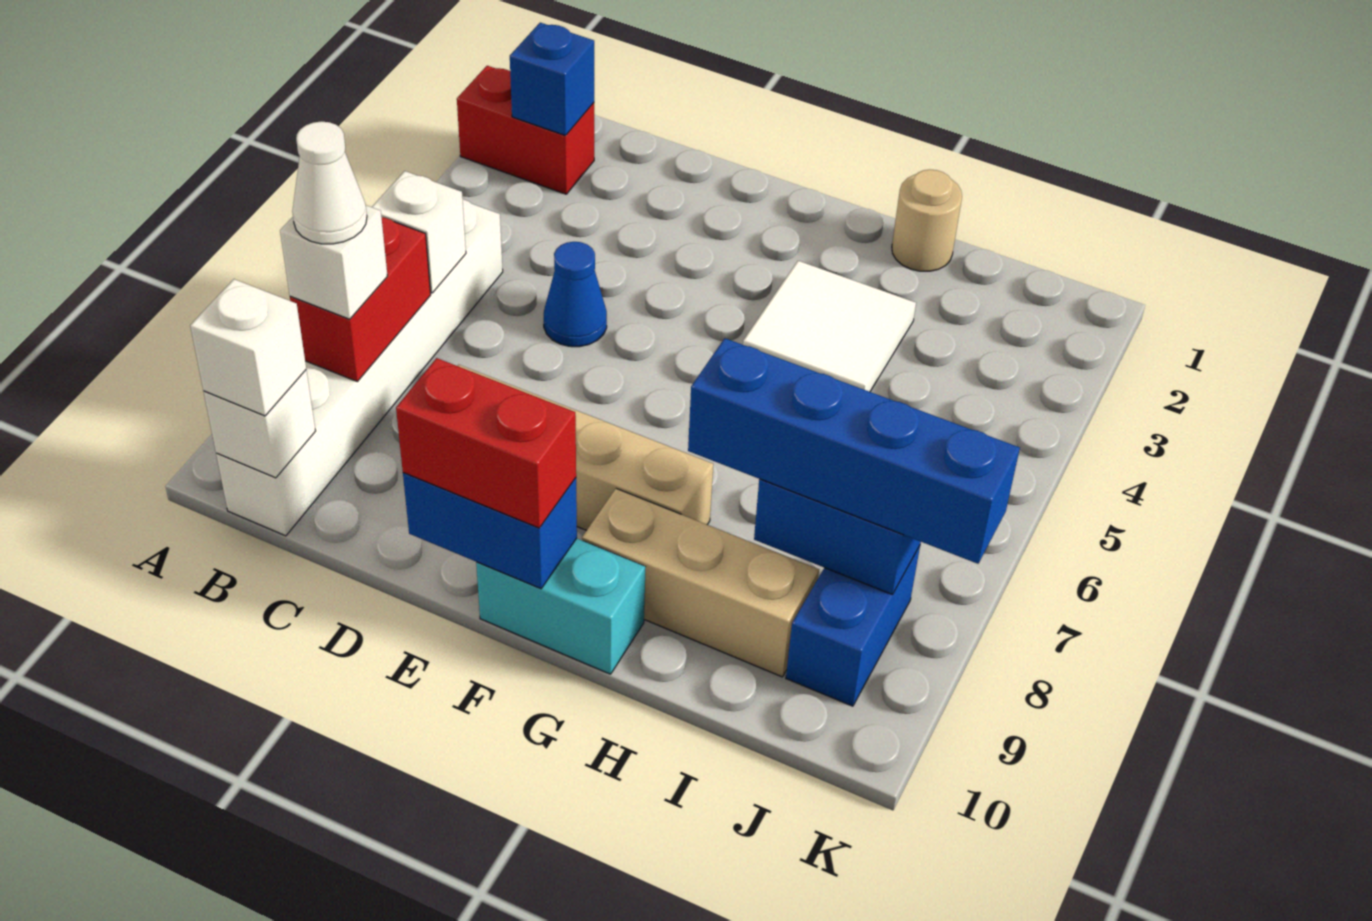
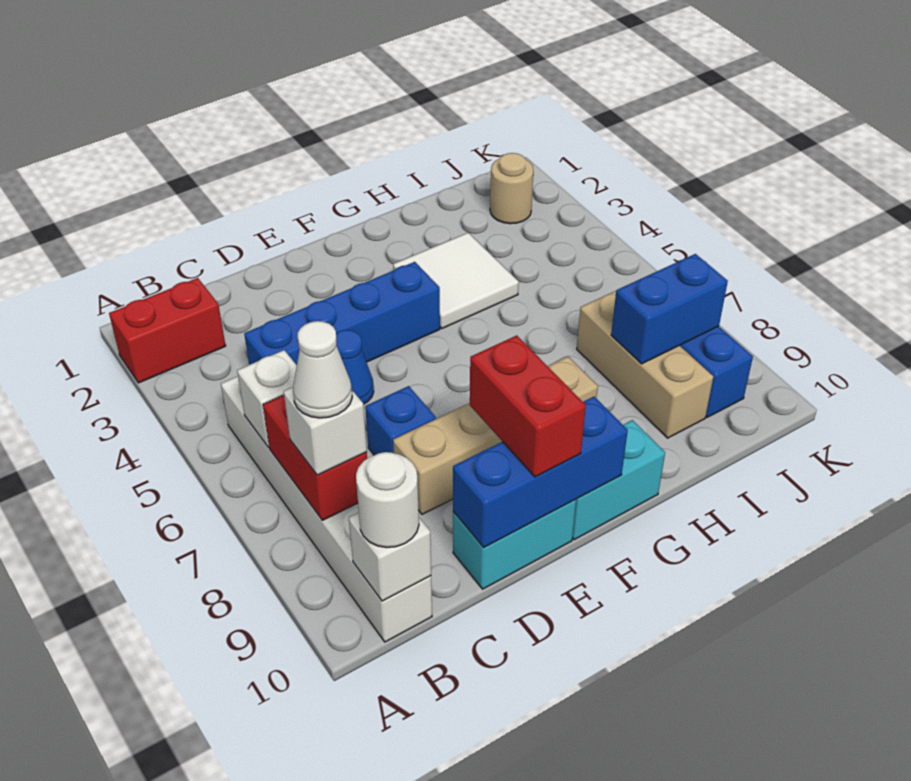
blue brick B2 level 2 -> blue brick D7 level 1
white brick B10 level 3 -> white round brick B10 level 3
none -> cyan brick D10:E10 level 1
blue brick E10:F10 level 2 -> blue brick D10:F10 level 2
red brick E10:F10 level 3 -> red brick E9:E10 level 3
tan brick G9:I9 level 1 -> tan brick I7:I9 level 1
tan round brick H1 level 1 -> tan round brick J2 level 1
blue brick H8:K8 level 3 -> blue brick C4:F4 level 1

